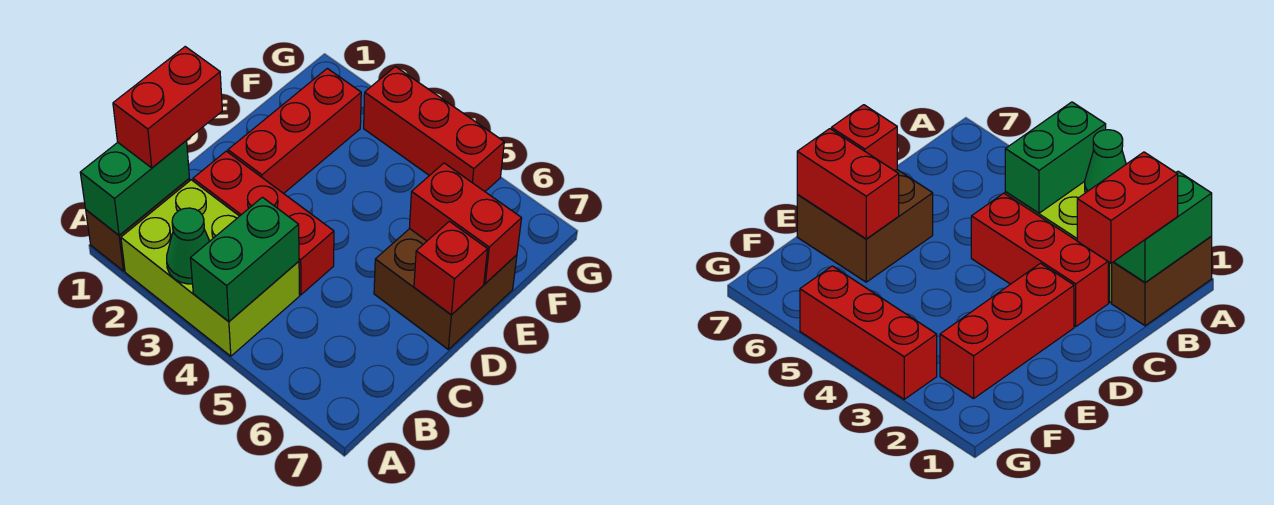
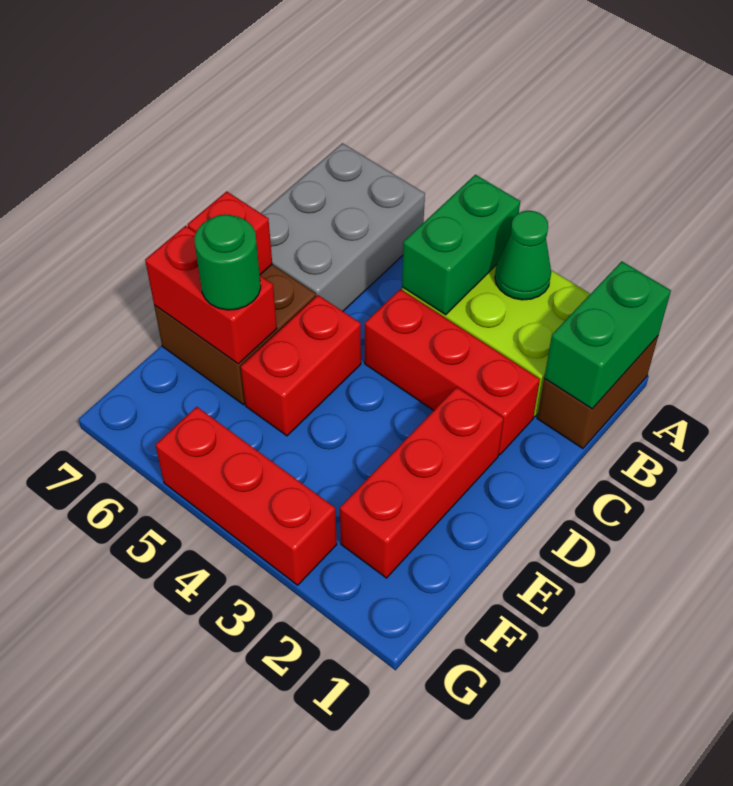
none -> grey brick A6:C7 level 1
red brick B1:C1 level 3 -> red brick D5:E5 level 1
none -> green round brick E6 level 3

